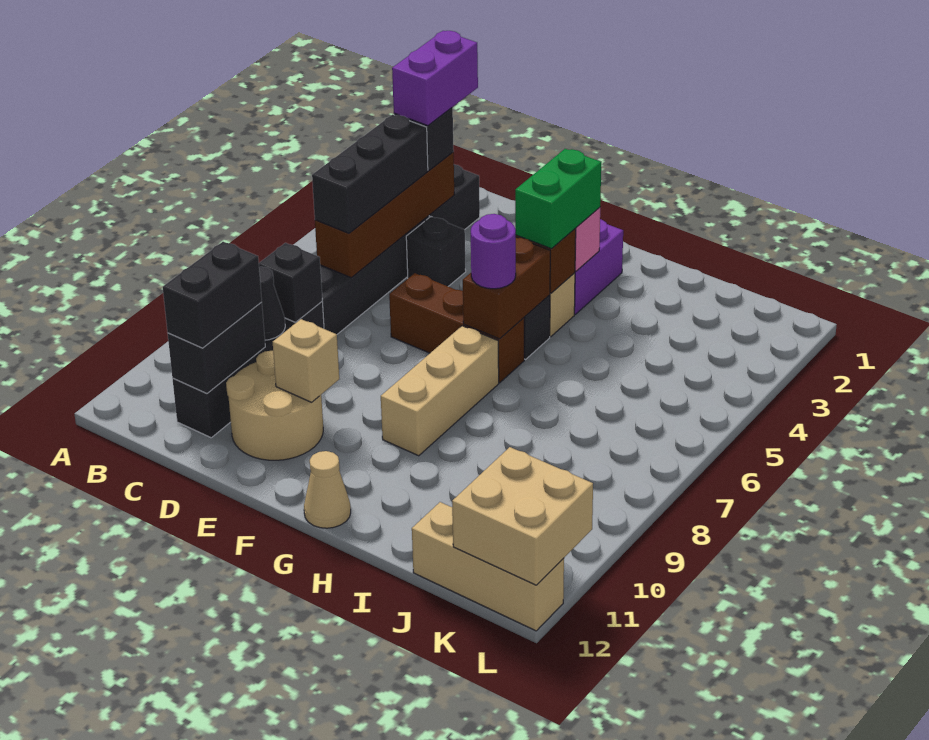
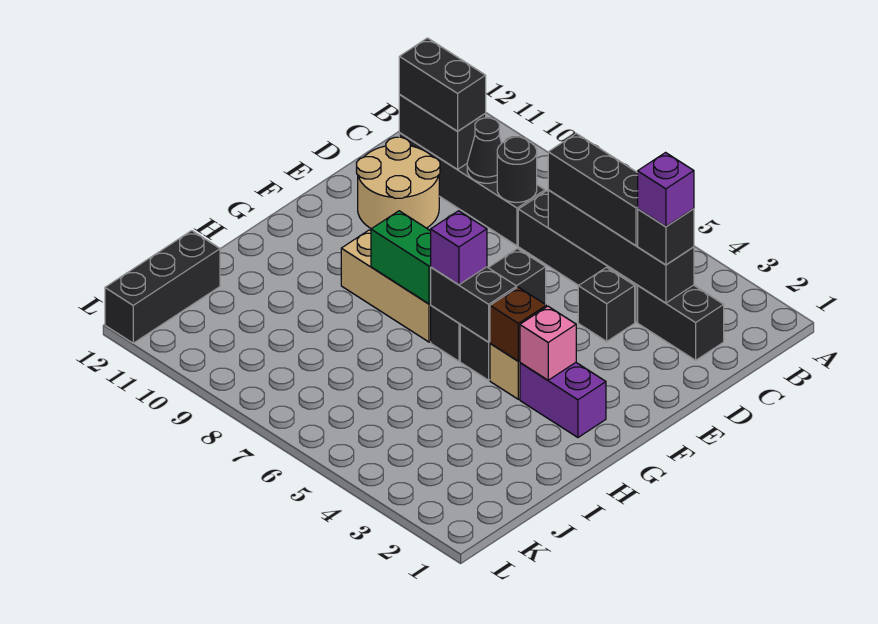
purple brick C2:C3 level 4 -> purple brick C3 level 4
brown brick C3:C6 level 2 -> black brick C3:C6 level 2
black brick C8 level 2 -> black round brick C8 level 2
brown brick E6:G6 level 1 -> black brick E6:G6 level 1
tan brick E10 level 2 -> none
green brick G3:G4 level 3 -> green brick G7:G8 level 2
brown brick G5:G6 level 2 -> black brick G5:G6 level 2
purple round brick G6 level 3 -> purple brick G6 level 3
tan cone G12 level 1 -> none
tan brick J12:L12 level 1 -> black brick J12:L12 level 1
tan brick K11:L12 level 2 -> none

